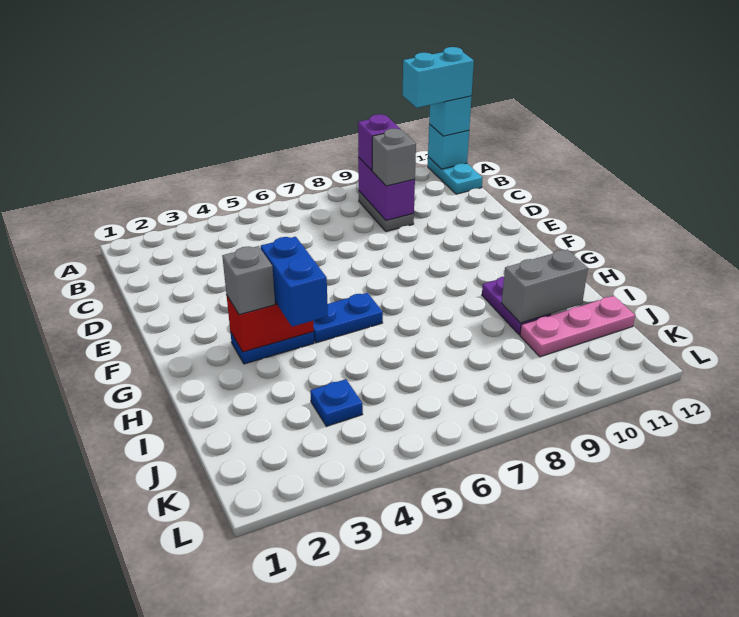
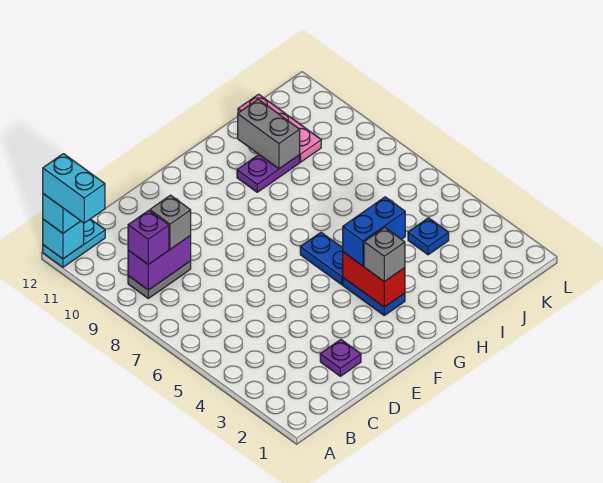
none -> purple plate D2 level 1

